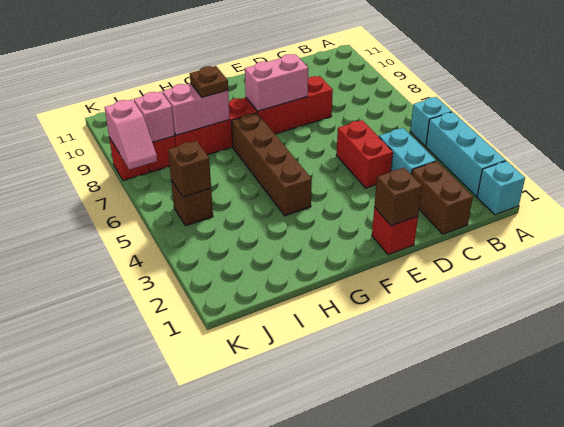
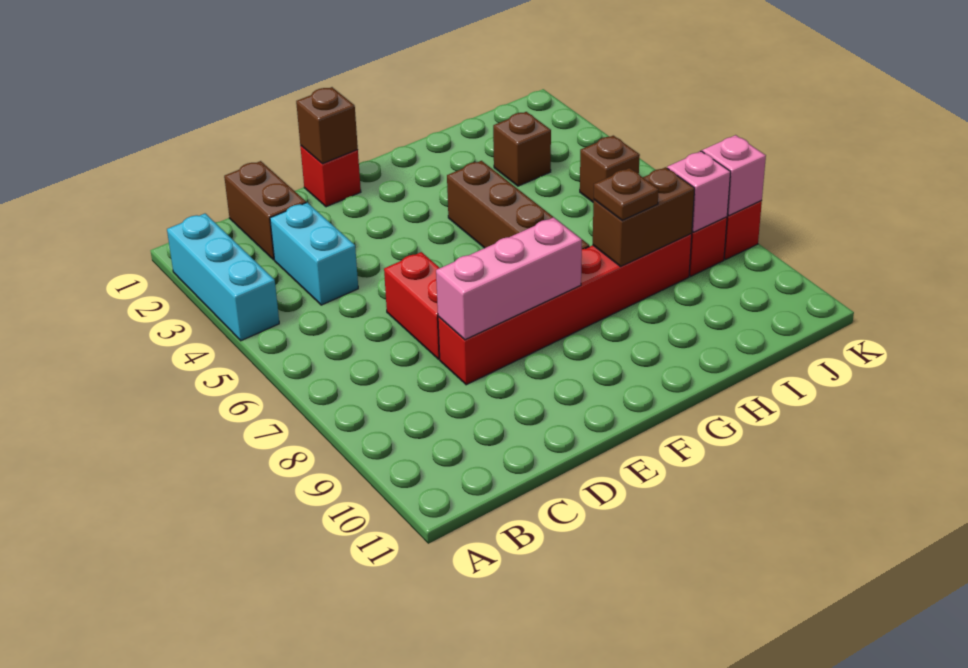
cyan brick A1 level 1 -> none
cyan brick A5 level 1 -> none
red brick D4:D5 level 1 -> red brick D6:D7 level 1
pink brick E8:F8 level 2 -> pink brick D8:F8 level 2
pink brick H8:I8 level 2 -> brown brick H8:I8 level 2
brown brick J5 level 2 -> brown brick I3 level 1

